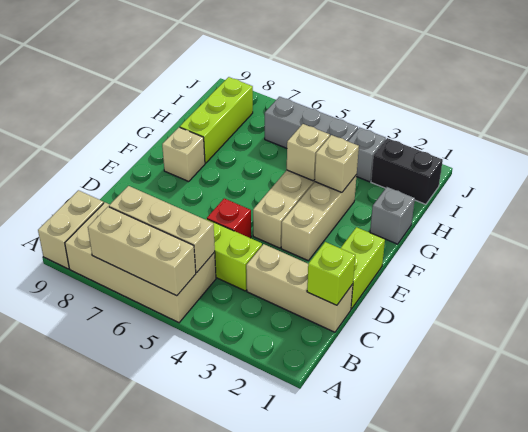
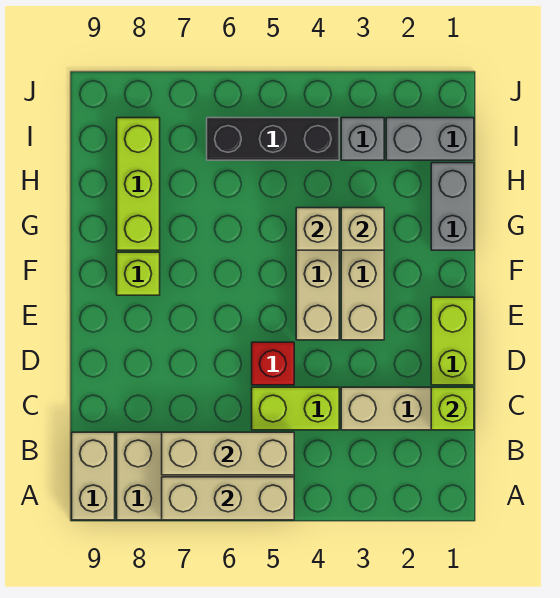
tan brick F8 level 1 -> lime brick F8 level 1
grey brick G1 level 1 -> grey brick G1:H1 level 1
black brick I1:I2 level 1 -> grey brick I1:I2 level 1
grey brick I4:I6 level 1 -> black brick I4:I6 level 1

